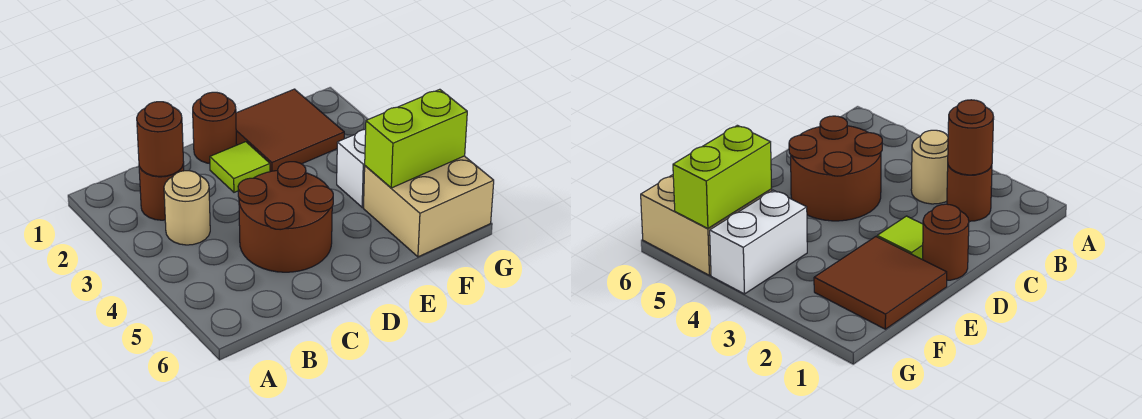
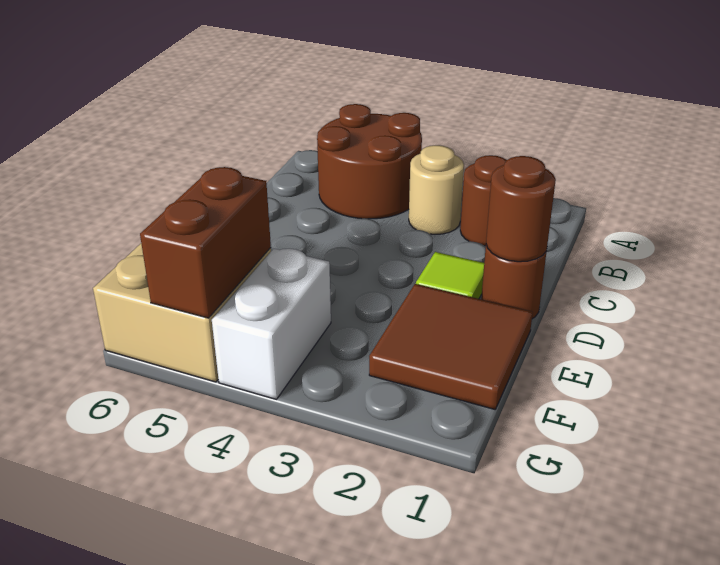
brown round brick B2 level 2 -> brown round brick D1 level 2
brown round brick C4:D5 level 1 -> brown round brick A4:B5 level 1
lime brick F5:G5 level 2 -> brown brick F5:G5 level 2

